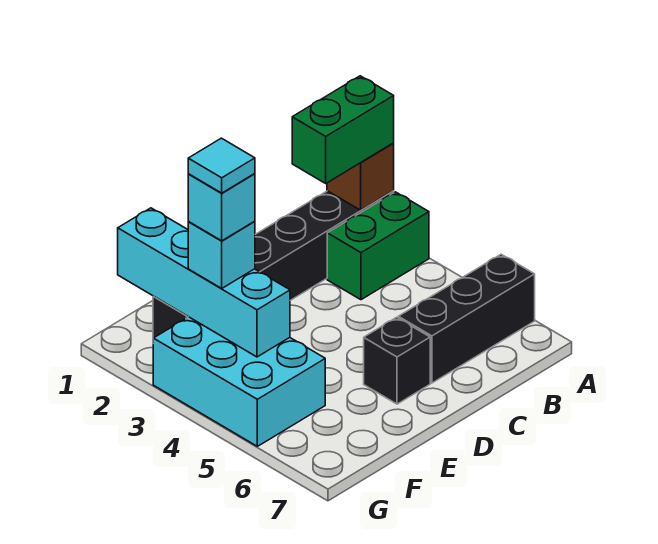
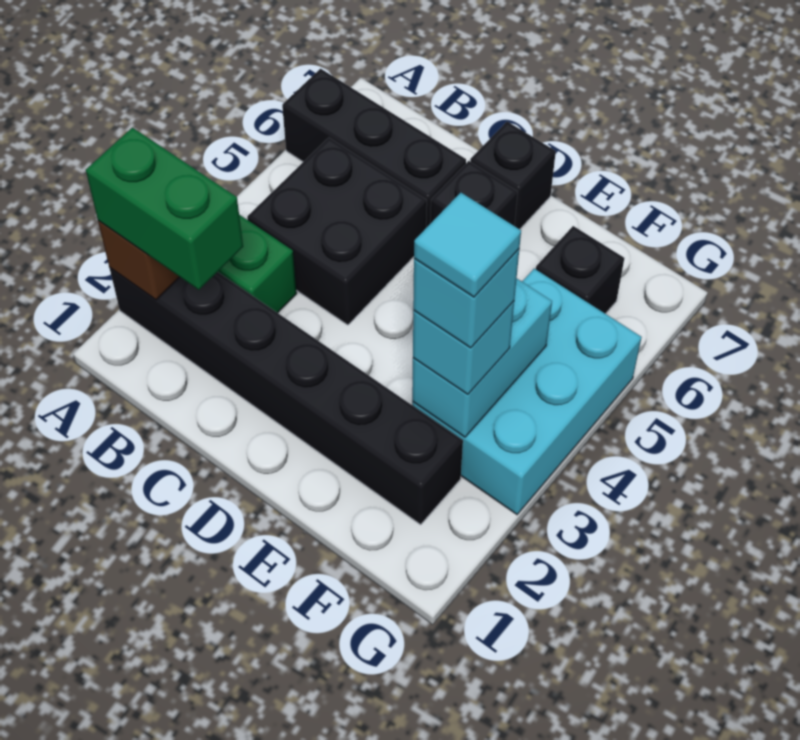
none -> black brick B4:C5 level 1
none -> black brick D7 level 1
cyan brick F1:F4 level 2 -> cyan brick F3:F4 level 2
none -> black brick F6 level 1

